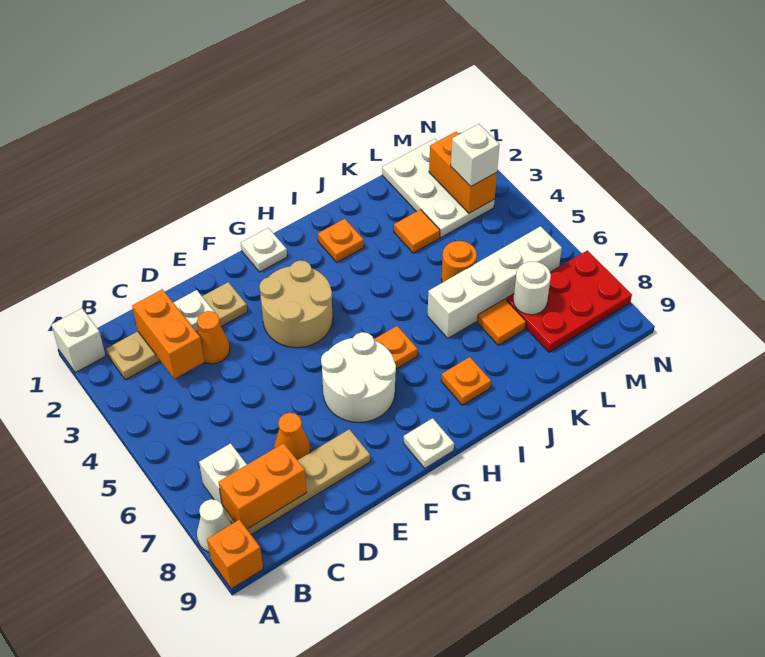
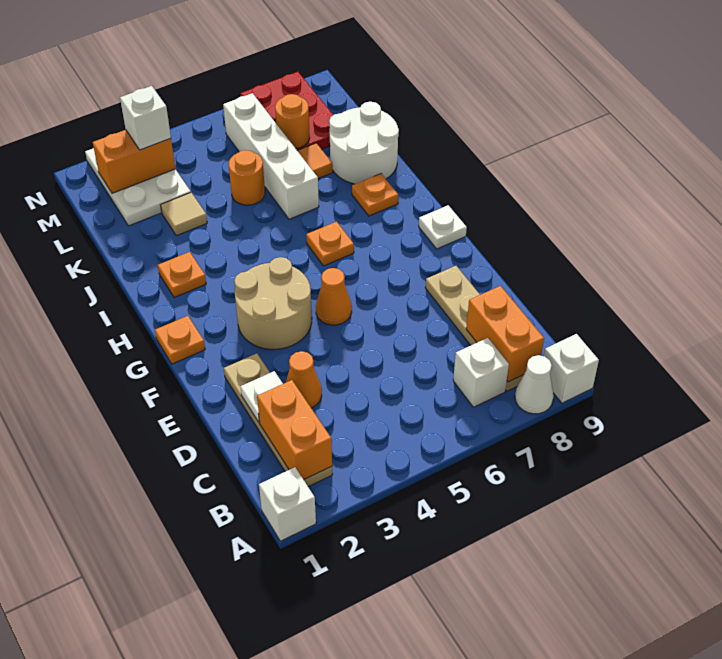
orange brick A9 level 1 -> white brick A9 level 1
orange brick C2:C3 level 2 -> orange brick B2:C2 level 2
orange cone D7 level 1 -> orange cone F5 level 1
white round brick F6:G7 level 1 -> white round brick J8:K9 level 1
white plate G1 level 1 -> orange plate G1 level 1
orange tile K3 level 1 -> tan tile K3 level 1
white plate L1:M3 level 1 -> white plate L2:N3 level 1
white round brick L7 level 2 -> orange round brick L7 level 2

